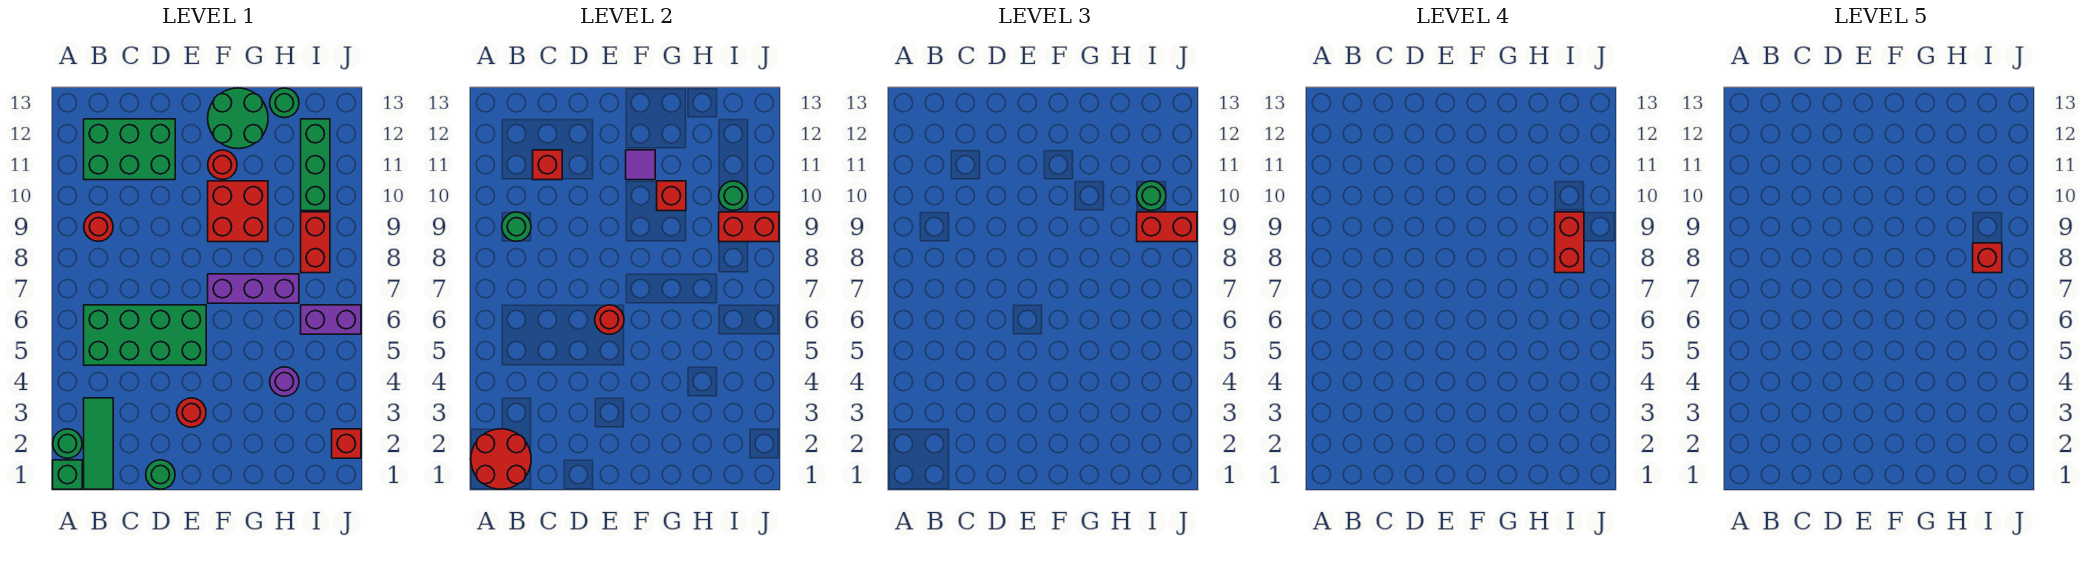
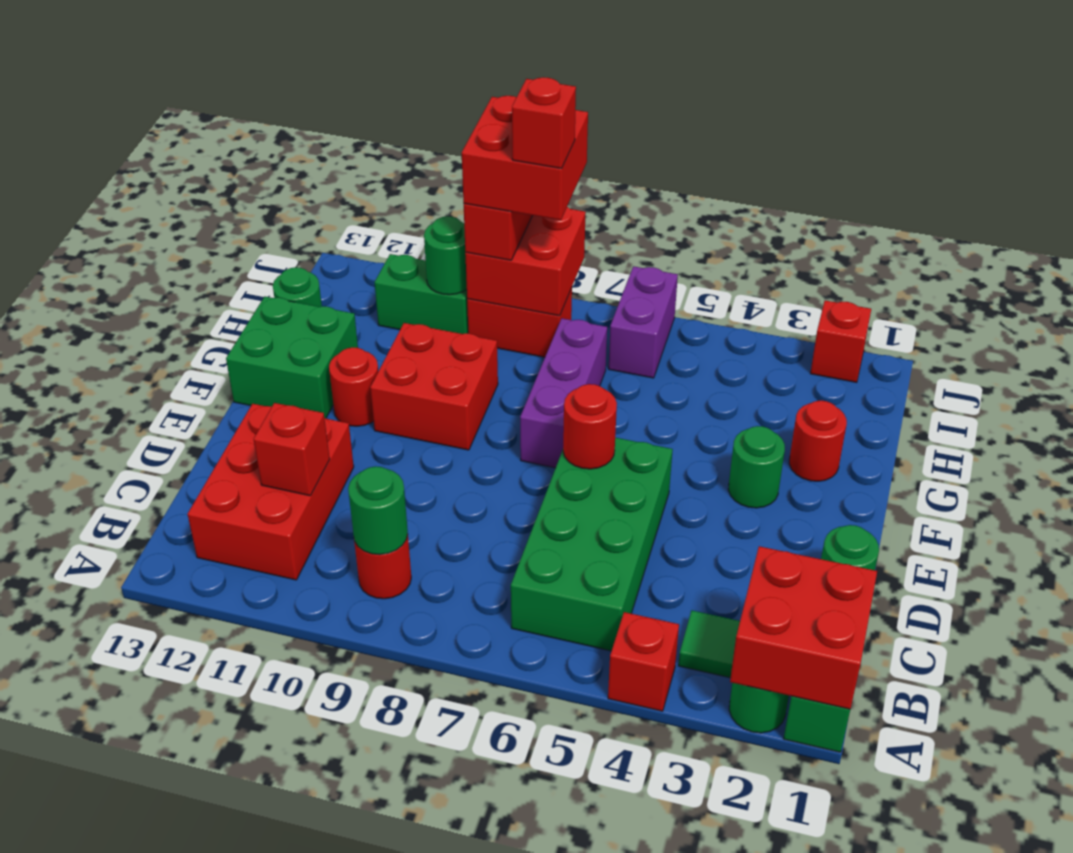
red round brick A1:B2 level 2 -> red brick A1:B2 level 2
green brick B11:D12 level 1 -> red brick B11:D12 level 1
red round brick E3 level 1 -> red round brick G2 level 1
purple tile F11 level 2 -> none
green round brick F12:G13 level 1 -> green brick F12:G13 level 1
red brick G10 level 2 -> red brick A4 level 1
purple round brick H4 level 1 -> none
red brick I8:I9 level 4 -> red brick I8:J9 level 4
red brick I9:J9 level 2 -> red brick I8:J9 level 2
green brick I10:I12 level 1 -> green brick I10:I11 level 1
green round brick I10 level 3 -> green round brick F3 level 1

